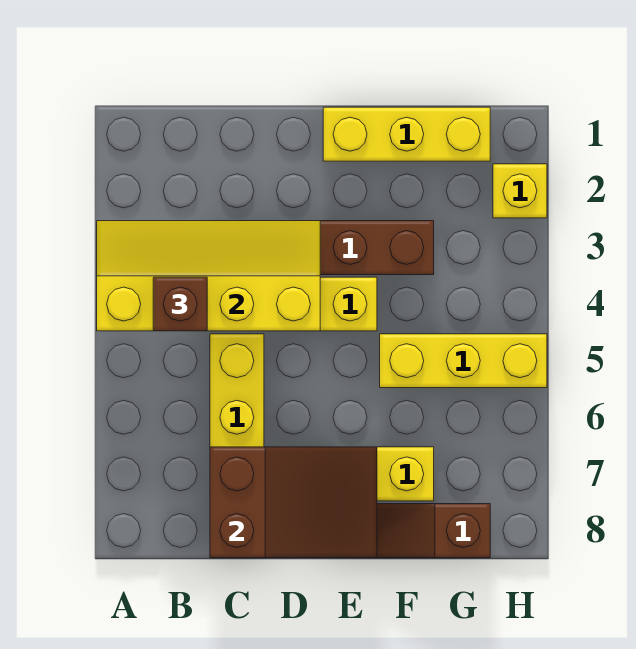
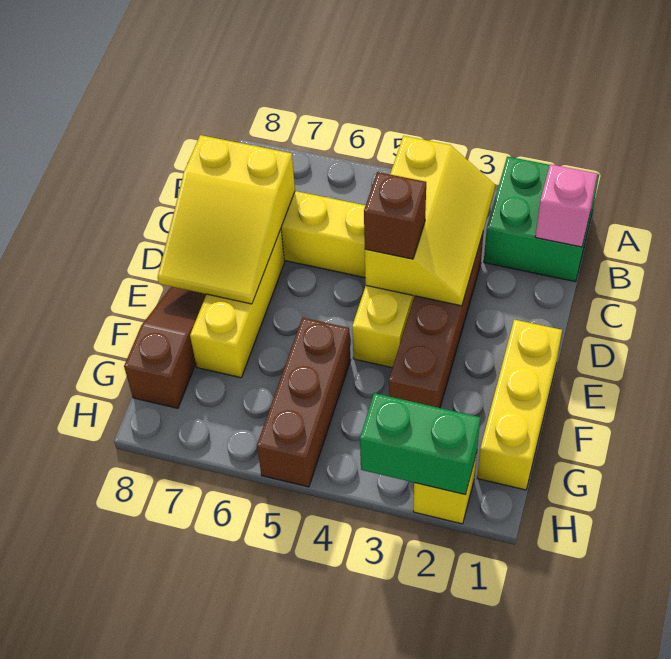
none -> green brick A1:B2 level 1
yellow slope A3:D4 level 2 top 4 -> yellow slope B3:D4 level 2 top 4
none -> pink brick B1 level 2
brown brick B4 level 3 -> brown brick D4 level 3
brown slope C7:E8 level 2 top C -> yellow slope C7:E8 level 2 top C
yellow brick F5:H5 level 1 -> brown brick F5:H5 level 1
none -> green brick H2:H3 level 2

